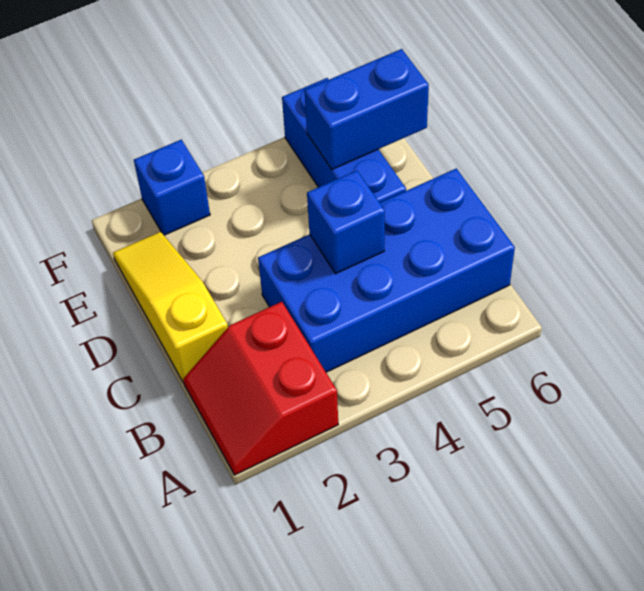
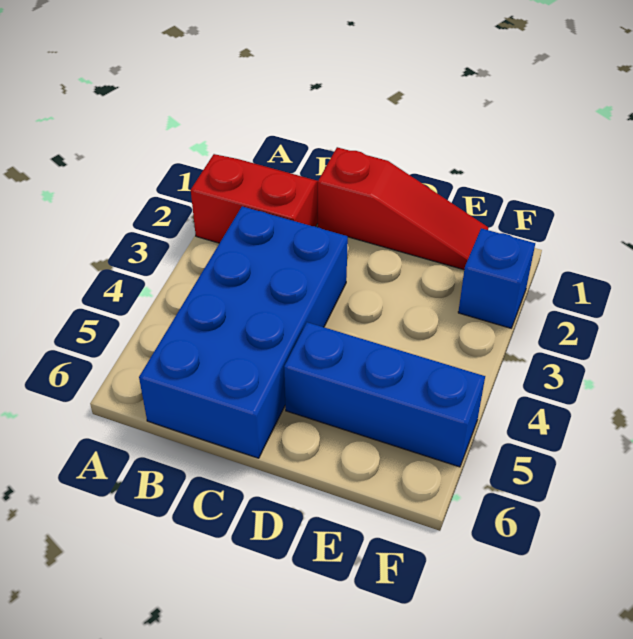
yellow slope C1:E1 level 1 top C -> red slope C1:E1 level 1 top C
blue brick C4 level 2 -> none
blue brick E5:E6 level 2 -> none

